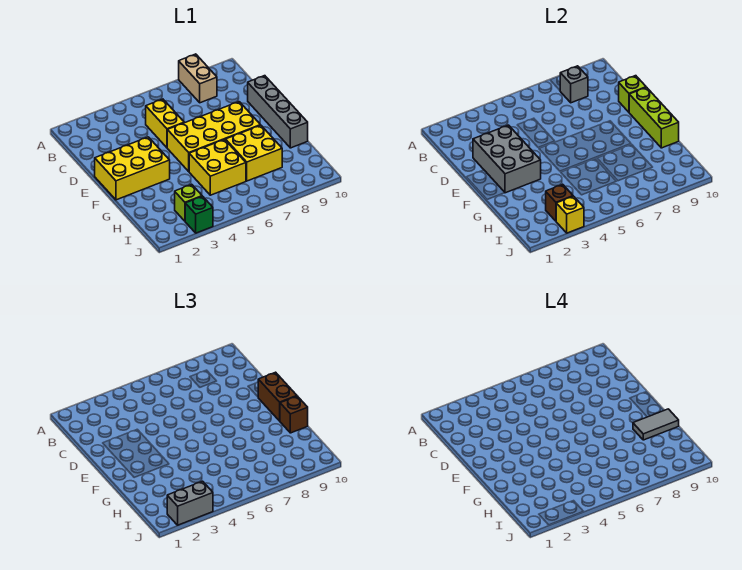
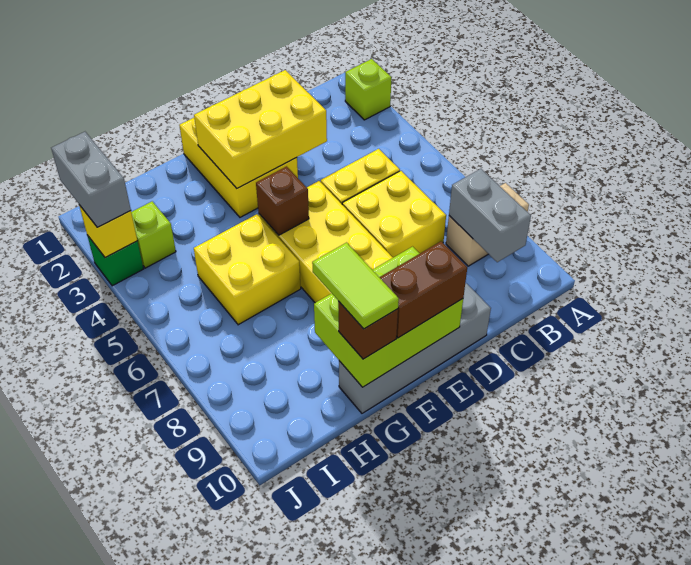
grey brick B8 level 2 -> grey brick B8:B9 level 2
grey brick D2:F3 level 2 -> yellow brick D2:F3 level 2
lime brick D10 level 2 -> lime brick A2 level 1
lime brick E10:G10 level 2 -> lime brick E9:G10 level 2
yellow brick G7:H8 level 1 -> yellow brick C6:D7 level 1
grey tile G9:G10 level 4 -> lime tile G9:G10 level 4
brown brick I3 level 2 -> brown brick F5 level 2

